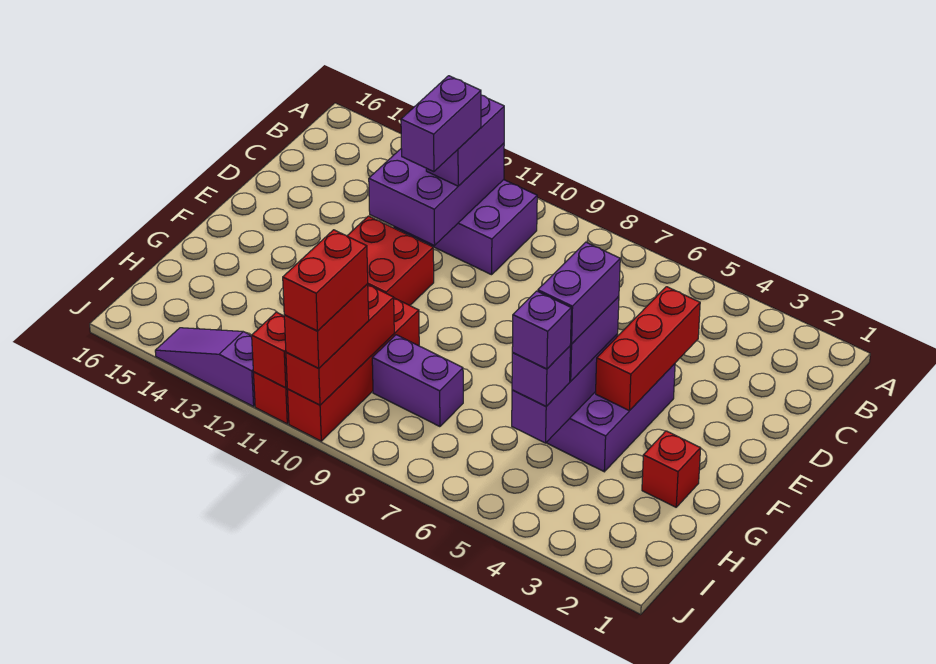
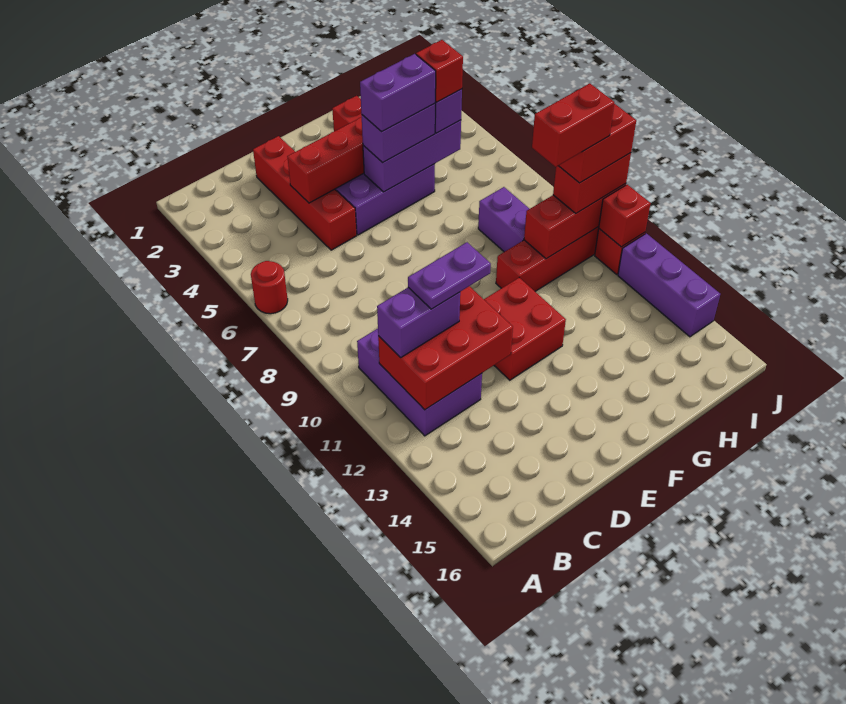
none -> red round brick A6 level 1
purple brick B11:D12 level 2 -> red brick B11:D12 level 2
purple brick C11:D11 level 4 -> purple plate C11:D11 level 4
none -> red brick D2:D5 level 1
purple brick H5 level 4 -> red brick H5 level 4
none -> red brick H10:I10 level 5
purple slope J12:J14 level 1 top 12 -> purple brick J12:J14 level 1

